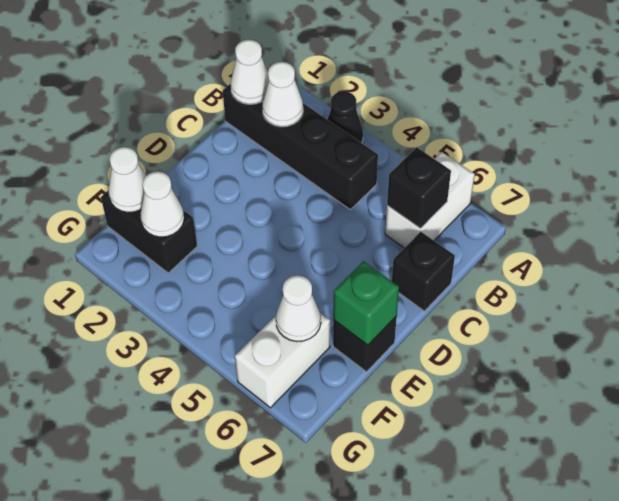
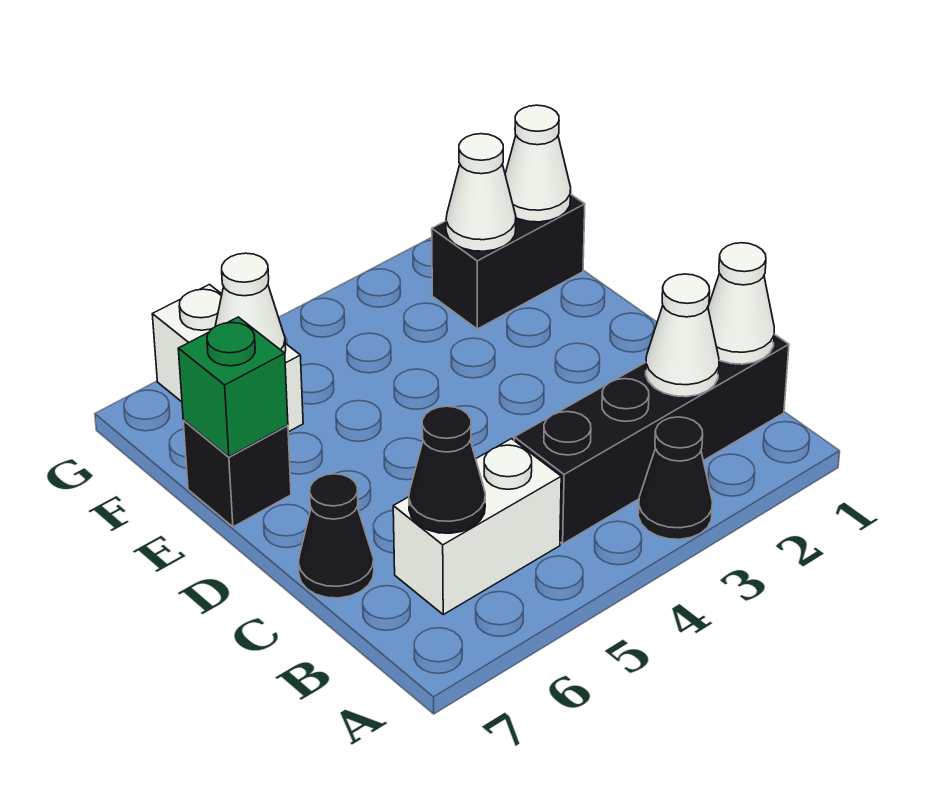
white brick A6:B6 level 1 -> white brick B5:B6 level 1
black brick B6 level 2 -> black cone B6 level 2
black brick C7 level 1 -> black cone C7 level 1

